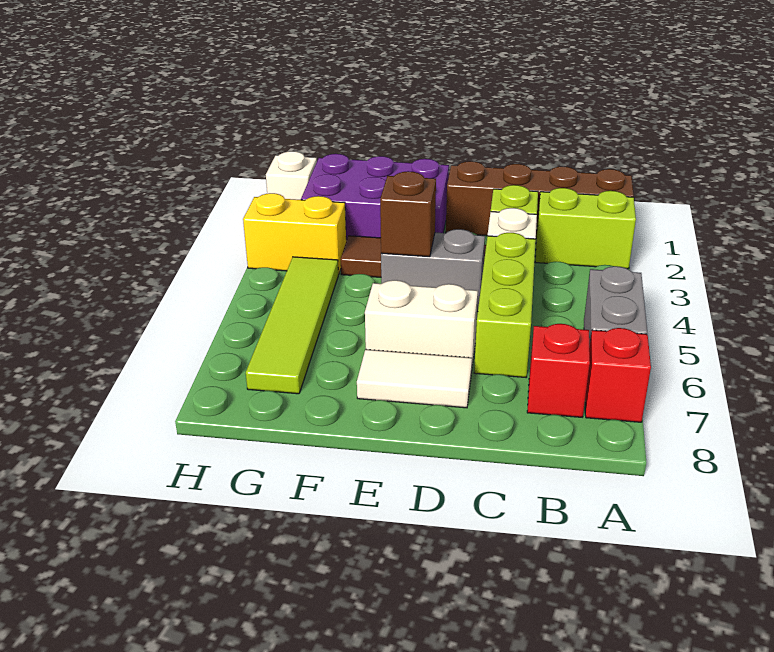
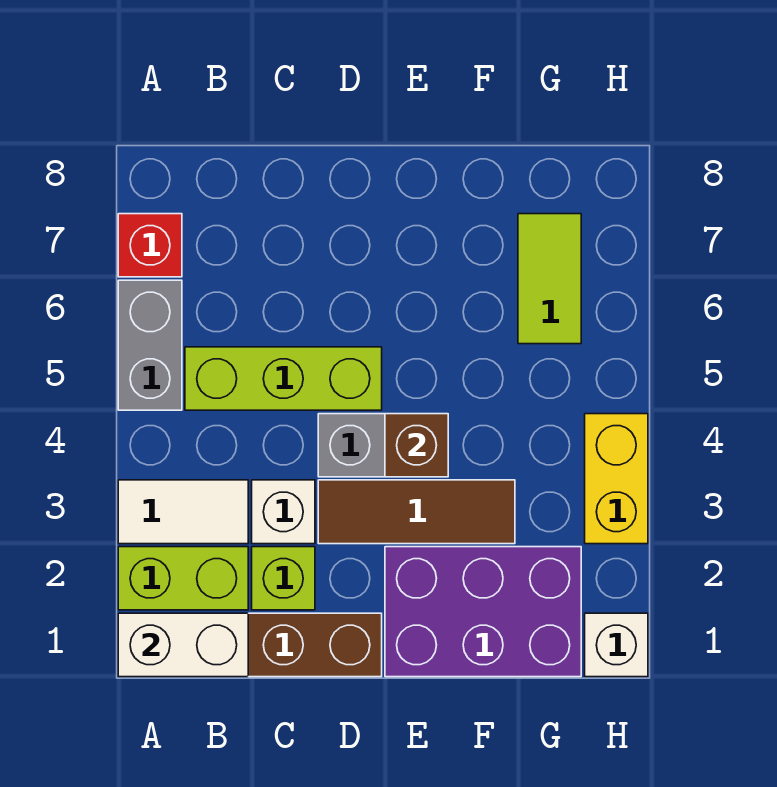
red brick B7 level 1 -> none
lime brick C4:C6 level 1 -> lime brick B5:D5 level 1
white brick D6:E6 level 1 -> white brick A1:B1 level 2
white tile D7:E7 level 1 -> white tile A3:B3 level 1
yellow brick G3:H3 level 1 -> yellow brick H3:H4 level 1
lime tile G4:G7 level 1 -> lime tile G6:G7 level 1

